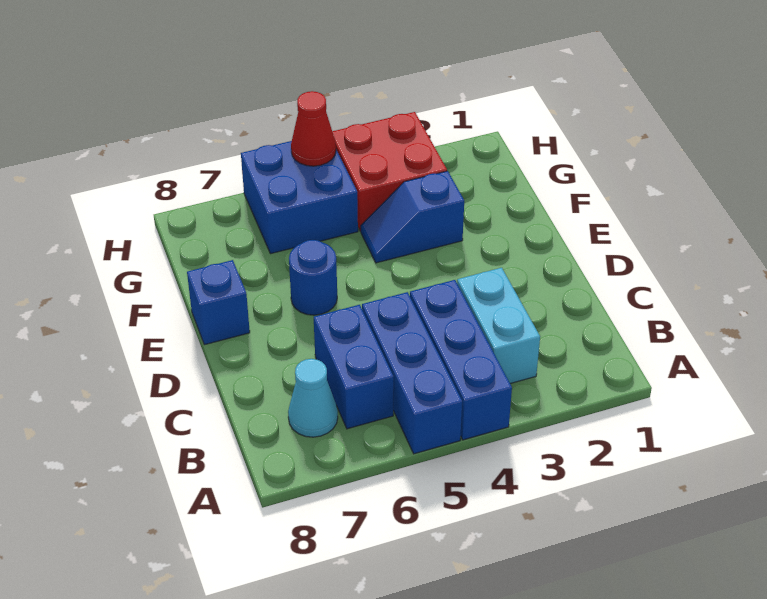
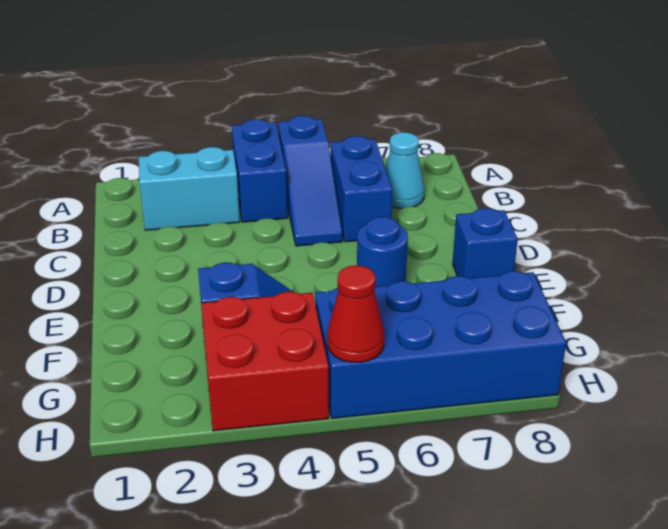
blue brick A4:C4 level 1 -> blue brick A4:B4 level 1
blue brick A5:C5 level 1 -> blue slope A5:C5 level 1 top A
cyan brick B3:C3 level 1 -> cyan brick B2:B3 level 1
blue brick G5:H6 level 1 -> blue brick G5:H8 level 1

